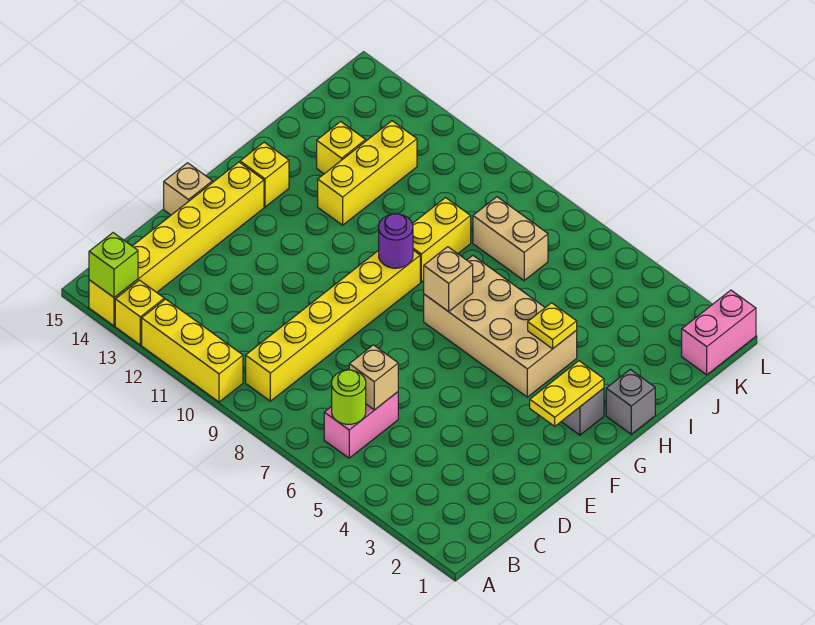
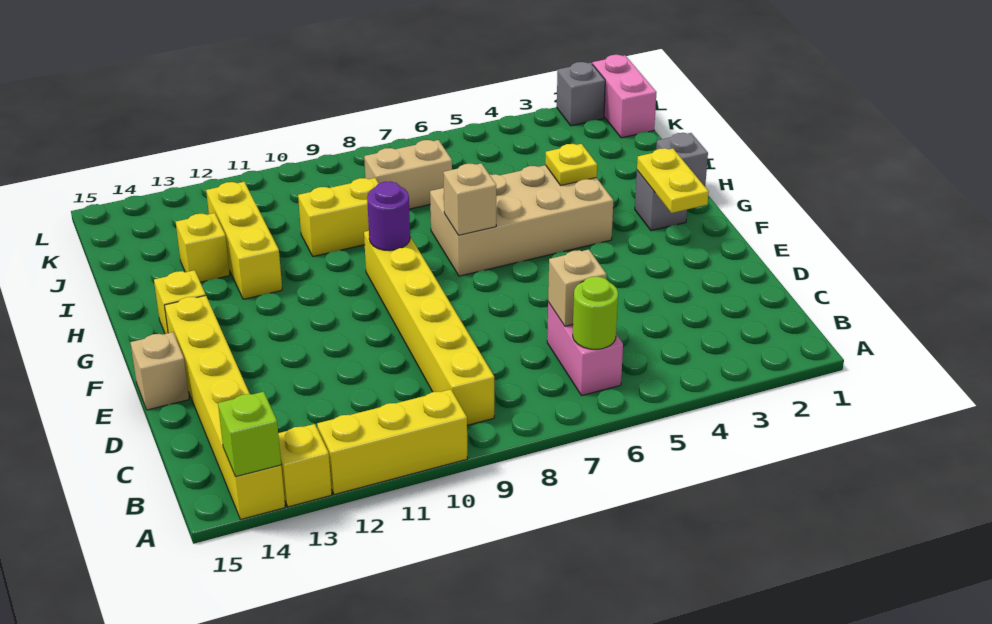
yellow brick H9:I9 level 1 -> yellow brick I9:I10 level 1
none -> grey brick L2 level 1

